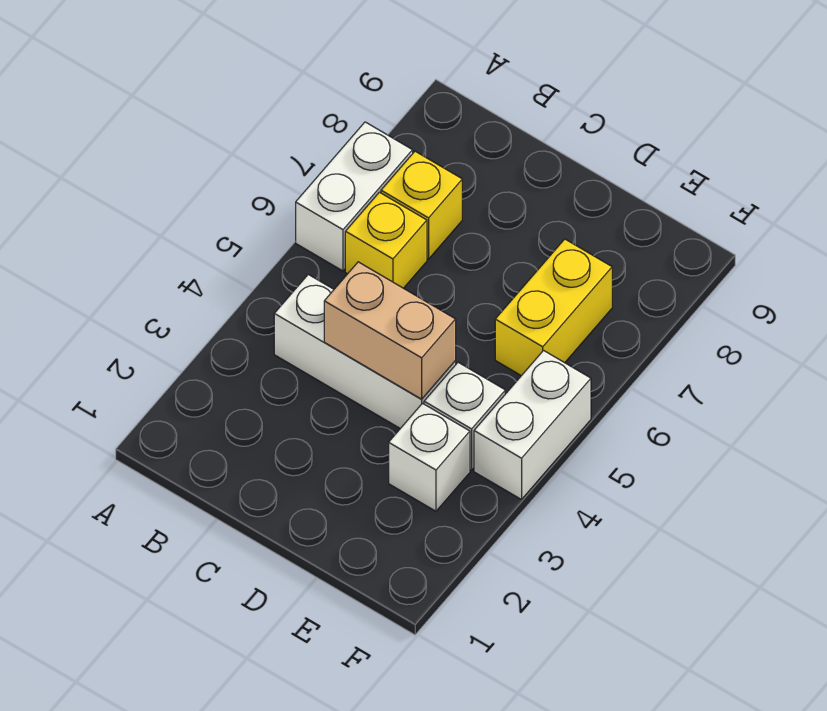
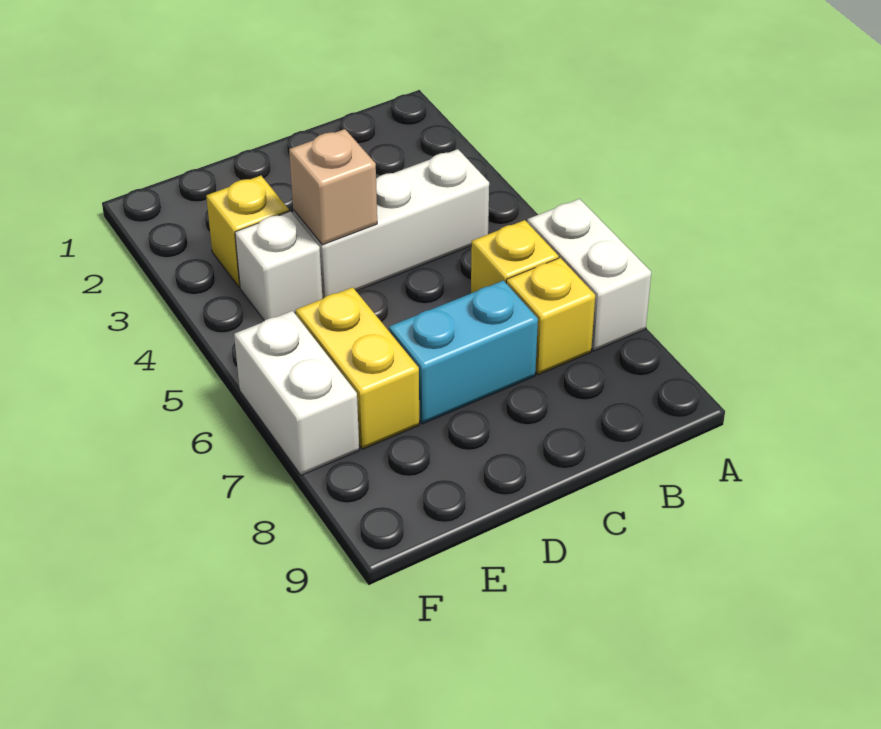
tan brick C4:D4 level 2 -> tan brick D4 level 2
none -> cyan brick C7:D7 level 1
white brick E3 level 1 -> yellow brick E3 level 1
white brick F4:F5 level 1 -> white brick F6:F7 level 1

